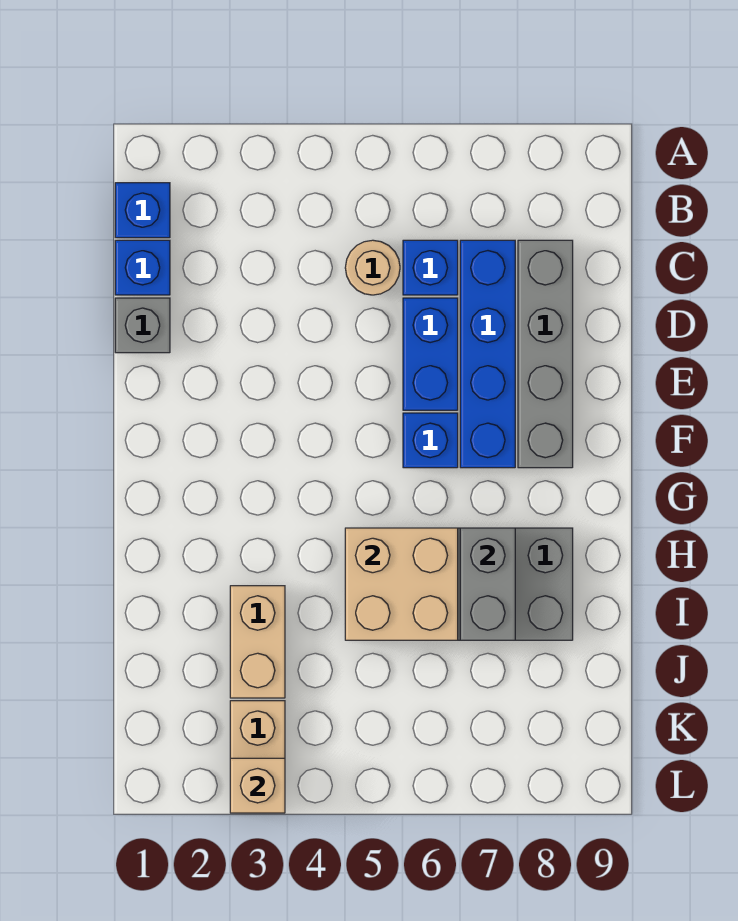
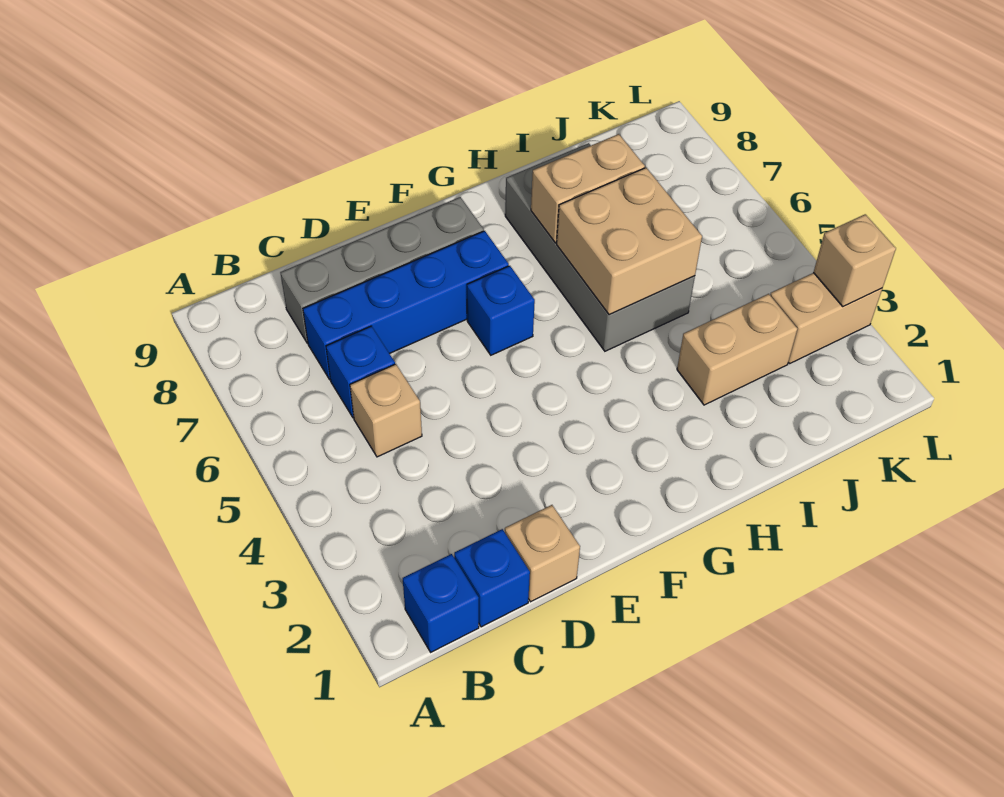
tan round brick C5 level 1 -> tan brick C5 level 1
grey brick D1 level 1 -> tan brick D1 level 1
blue brick D6:E6 level 1 -> none
grey brick H7:I7 level 2 -> tan brick H7:I7 level 2

